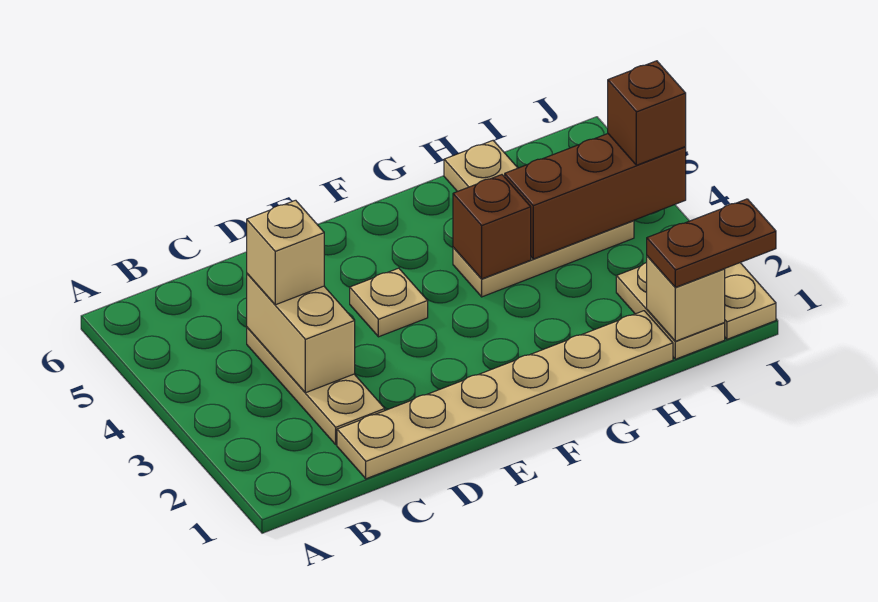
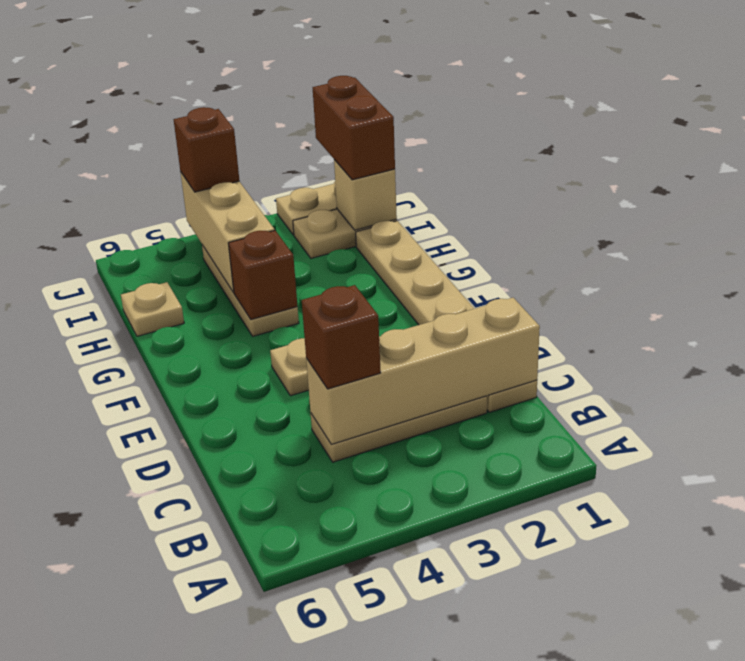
tan brick C3:C4 level 2 -> tan brick C1:C4 level 2
tan brick C4 level 3 -> brown brick C4 level 3
brown brick H4:J4 level 2 -> tan brick H4:J4 level 2
brown plate I1:J1 level 3 -> brown brick I1:J1 level 3

